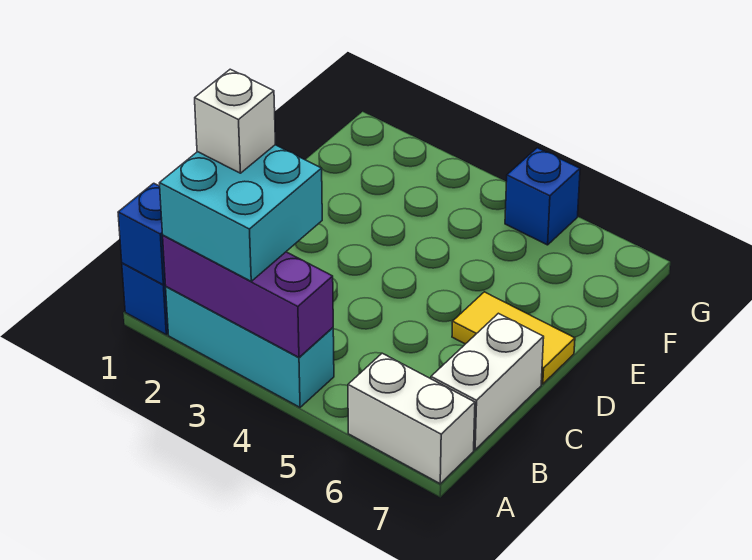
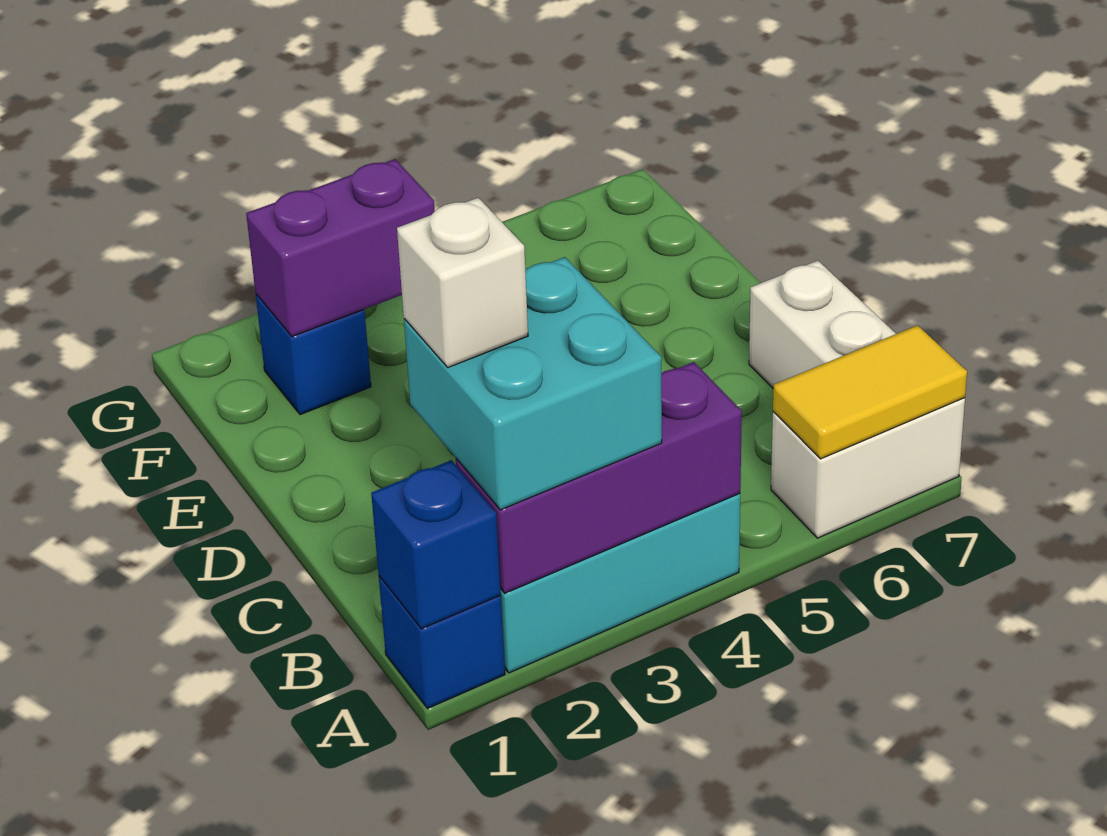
yellow tile D6:D7 level 1 -> yellow tile A6:A7 level 2
none -> purple brick F2:F3 level 2
blue brick G5 level 1 -> blue brick F2 level 1

